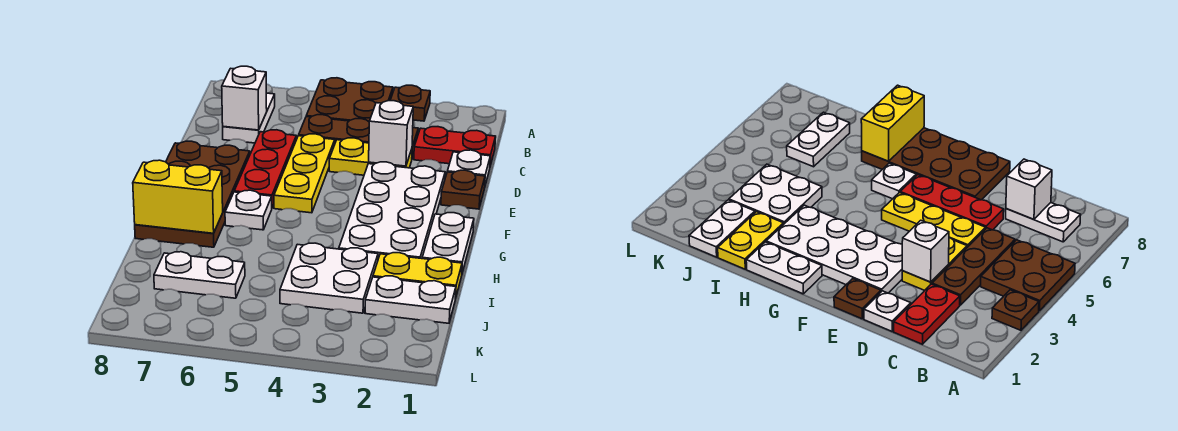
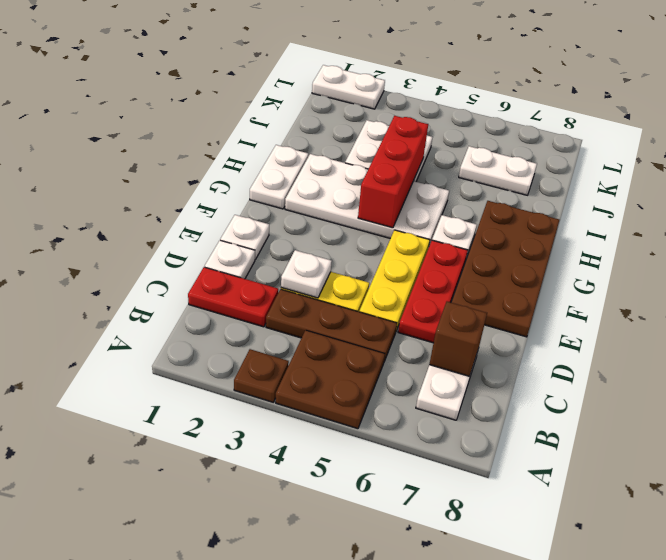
white brick C7 level 2 -> brown brick C7 level 2
white brick D3 level 2 -> white plate D3 level 2
brown plate E1 level 1 -> white plate E1 level 1
white plate E2:H3 level 1 -> white plate G2:H5 level 1
none -> red brick G4:I4 level 2
yellow brick H7:H8 level 2 -> none
yellow plate I1:I2 level 1 -> none
white plate J1:J2 level 1 -> white plate L1:L2 level 1

